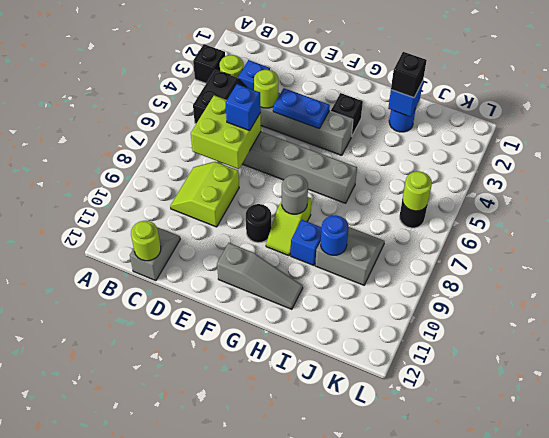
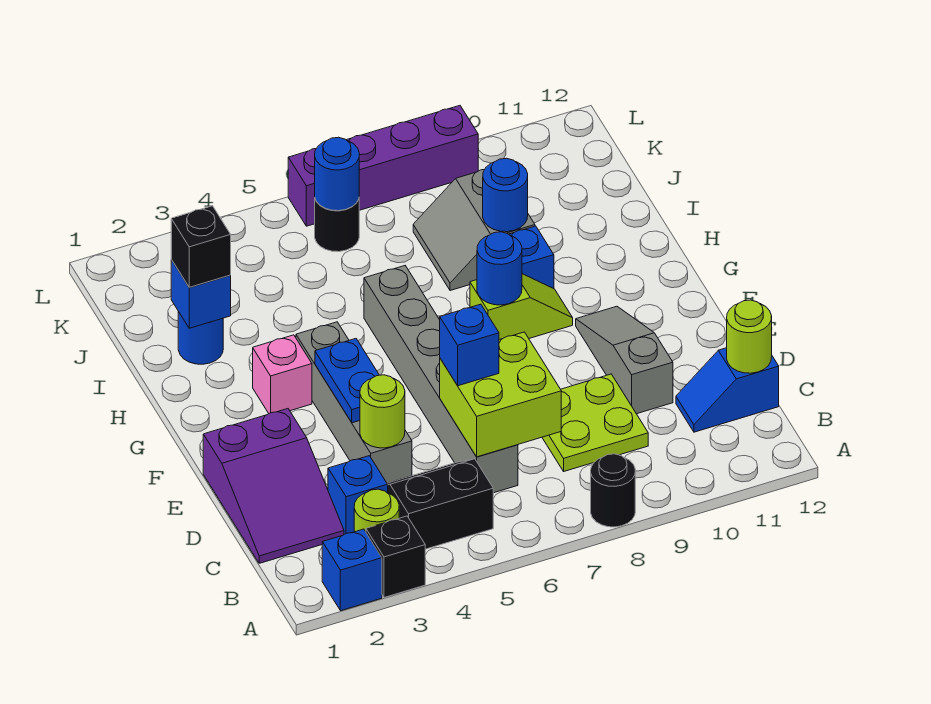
none -> blue brick A2 level 1
none -> purple slope C1:E2 level 1 top E
lime slope C8:D9 level 1 top D -> lime plate C8:D9 level 1
grey slope C11:C12 level 1 top 12 -> blue slope C11:C12 level 1 top 12
black round brick F9 level 1 -> black round brick A8 level 1
grey slope F11:H11 level 1 top F -> grey slope D10:F10 level 1 top D
black brick G3 level 1 -> pink brick G3 level 1
grey round brick G8 level 2 -> blue round brick G8 level 2
lime round brick K6 level 2 -> blue round brick K6 level 2
none -> purple brick L6:L9 level 1

